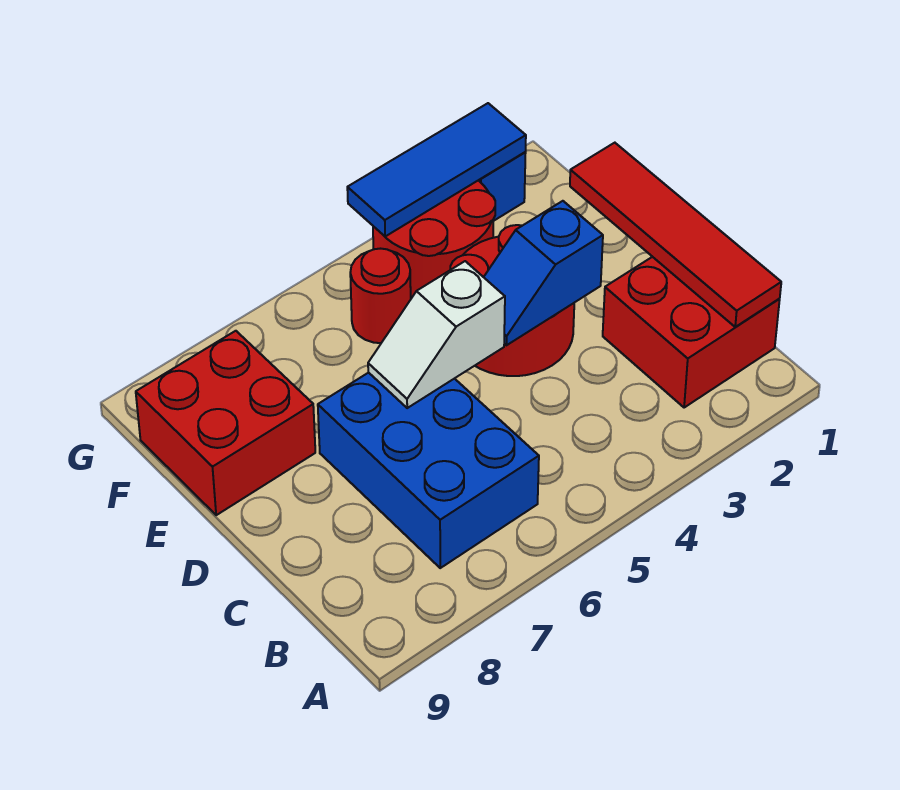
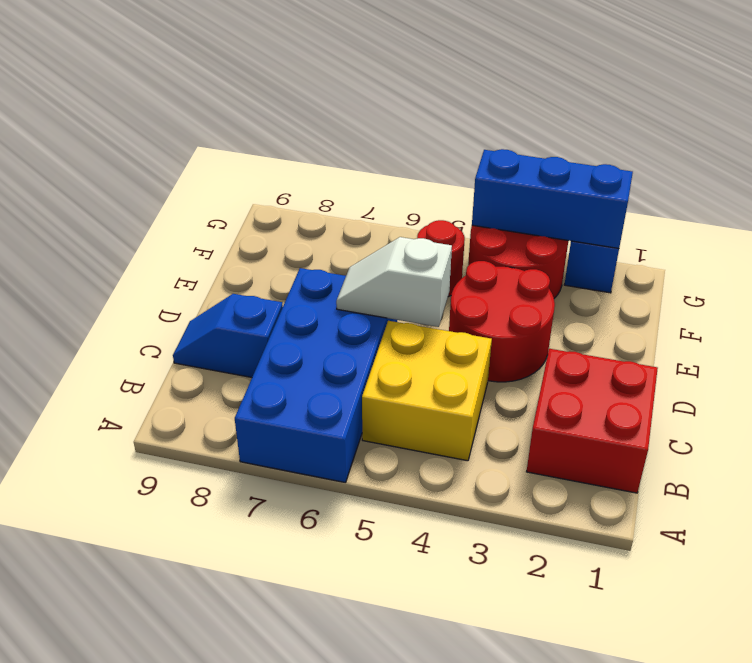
red tile B1:E1 level 2 -> none
none -> yellow brick B4:C5 level 1
blue brick B6:D7 level 1 -> blue brick A6:D7 level 1
blue slope D3:D4 level 2 top 3 -> blue slope C8:C9 level 1 top 8
red brick E8:F9 level 1 -> none
blue tile G2:G4 level 2 -> blue brick G2:G4 level 2

